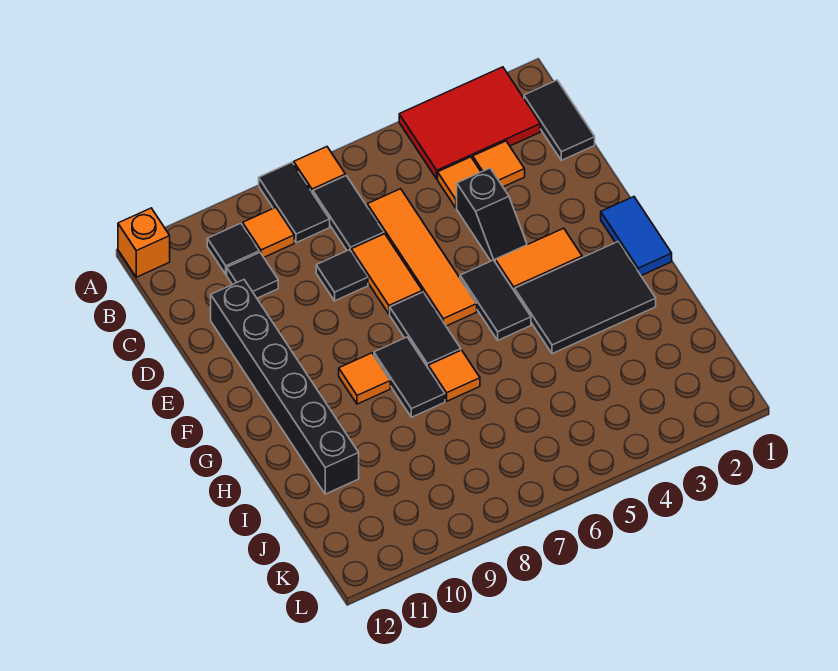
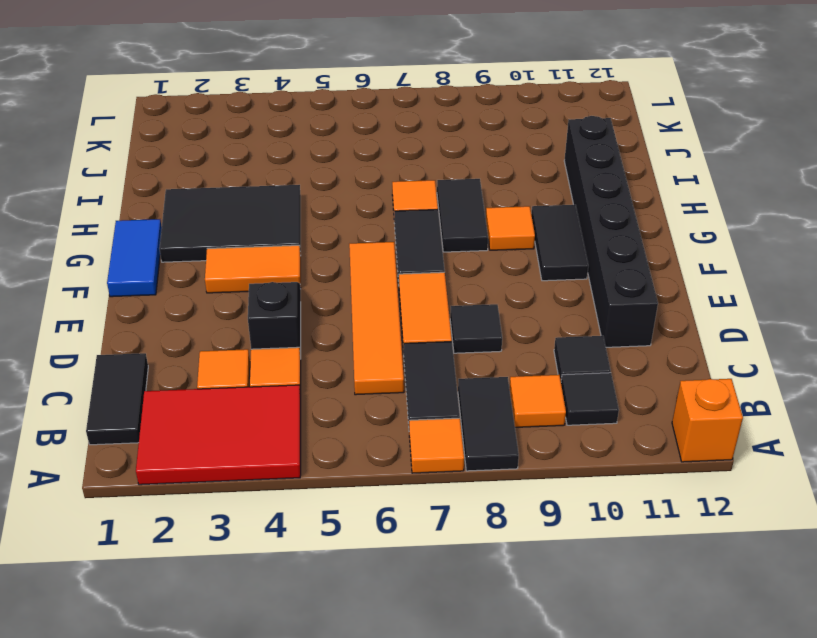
black tile F5:G5 level 1 -> black tile F10:G10 level 1

